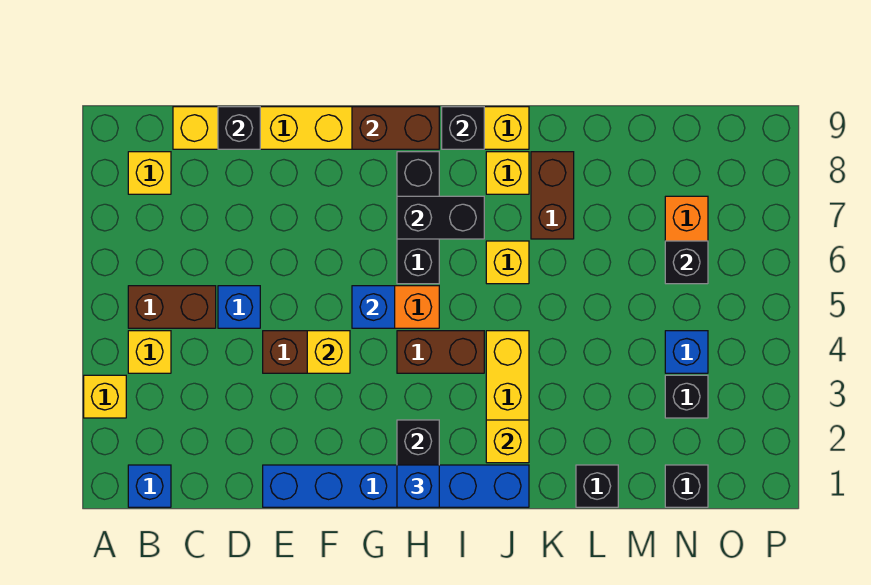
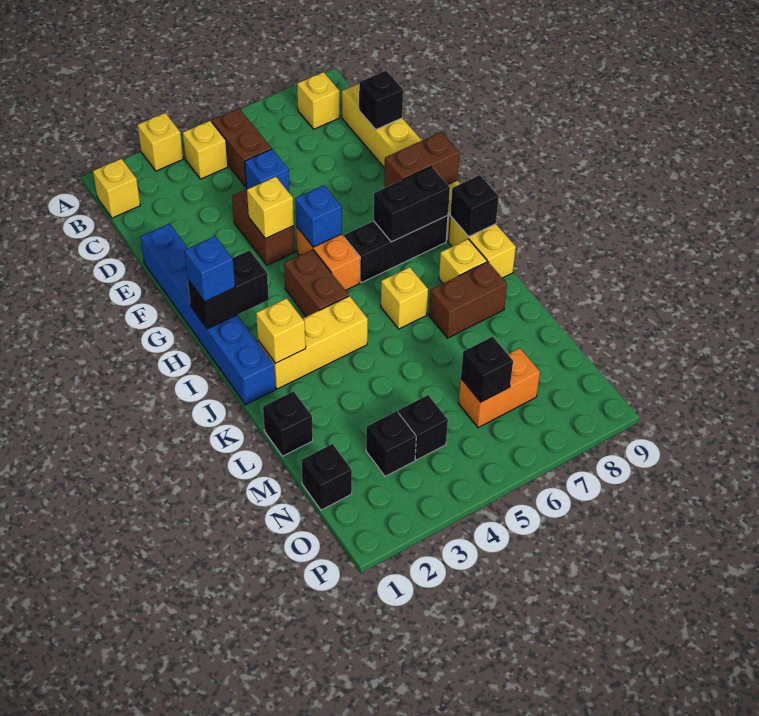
blue brick B1 level 1 -> yellow brick B1 level 1
brown brick G9:H9 level 2 -> brown brick G8:G9 level 2
black brick H7:I7 level 2 -> black brick H7:H8 level 2
blue brick N4 level 1 -> black brick N4 level 1

